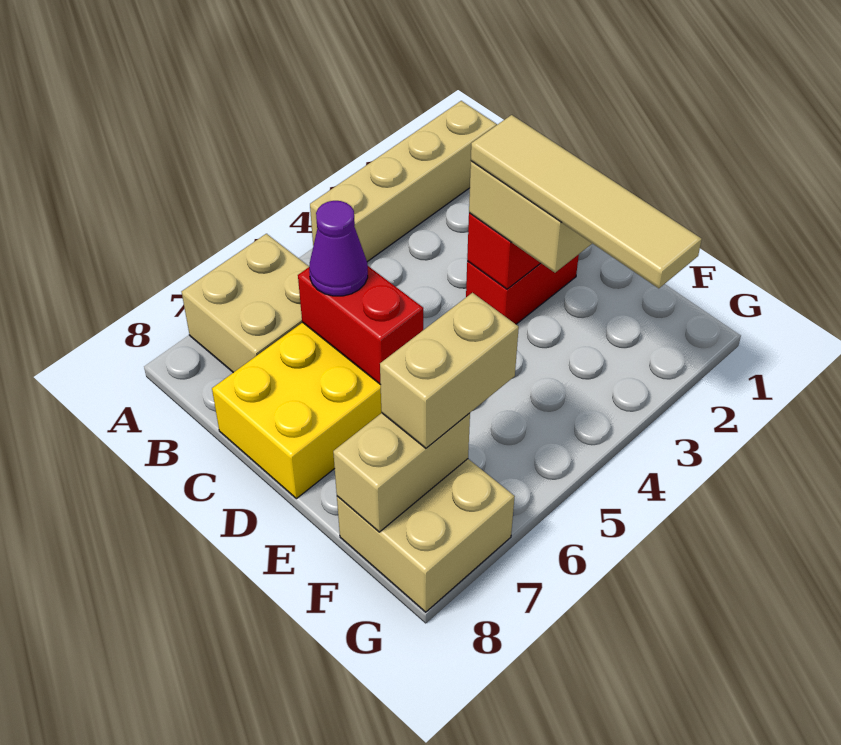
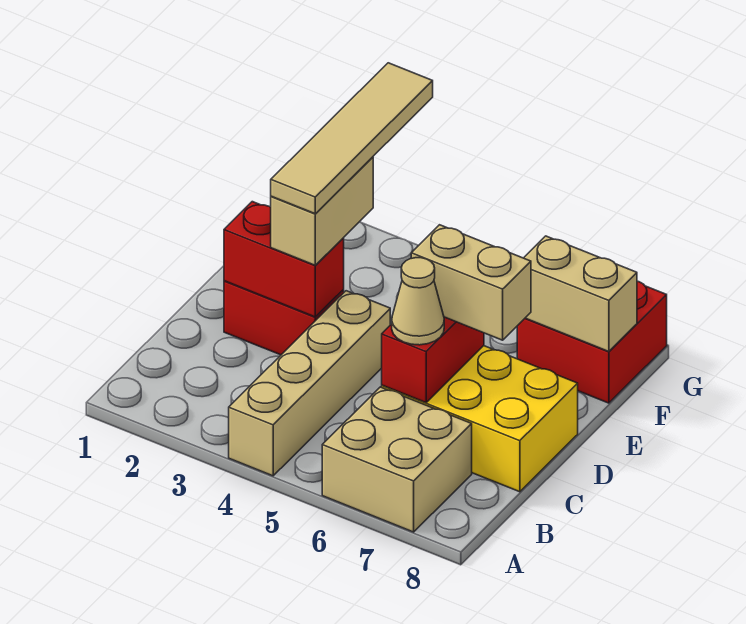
tan brick A1:A4 level 1 -> tan brick A4:D4 level 1
purple cone C6 level 3 -> tan cone C6 level 3
tan brick F6:F7 level 3 -> tan brick D6:D7 level 3
tan brick F7:G8 level 1 -> red brick F7:G8 level 1

